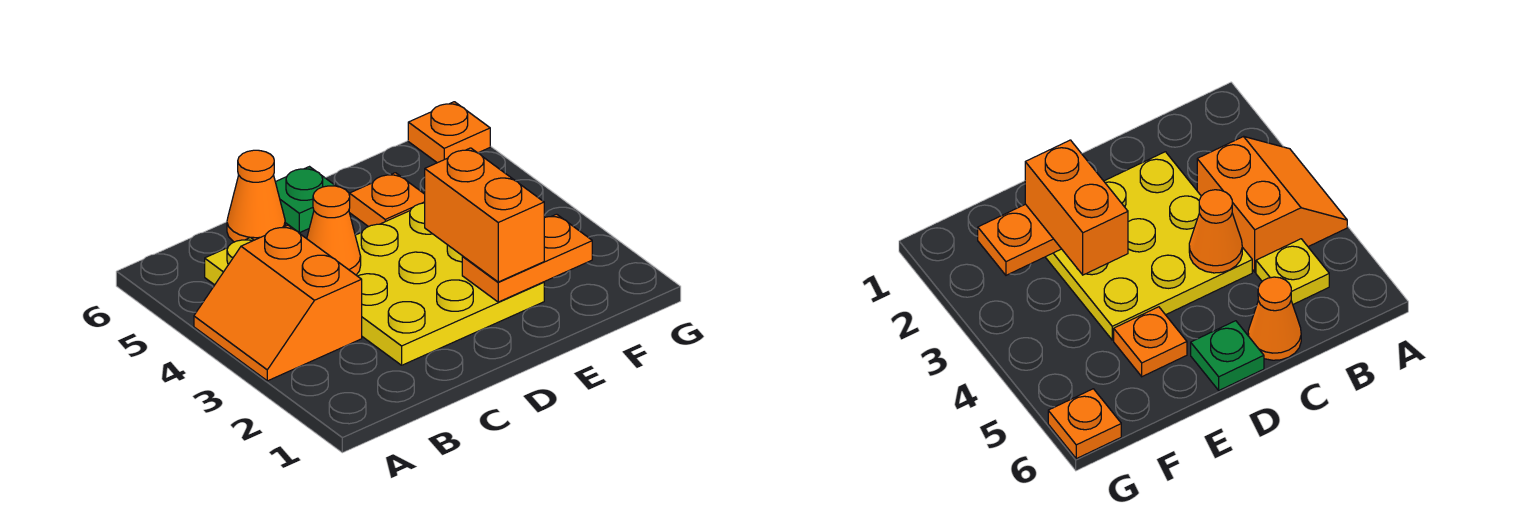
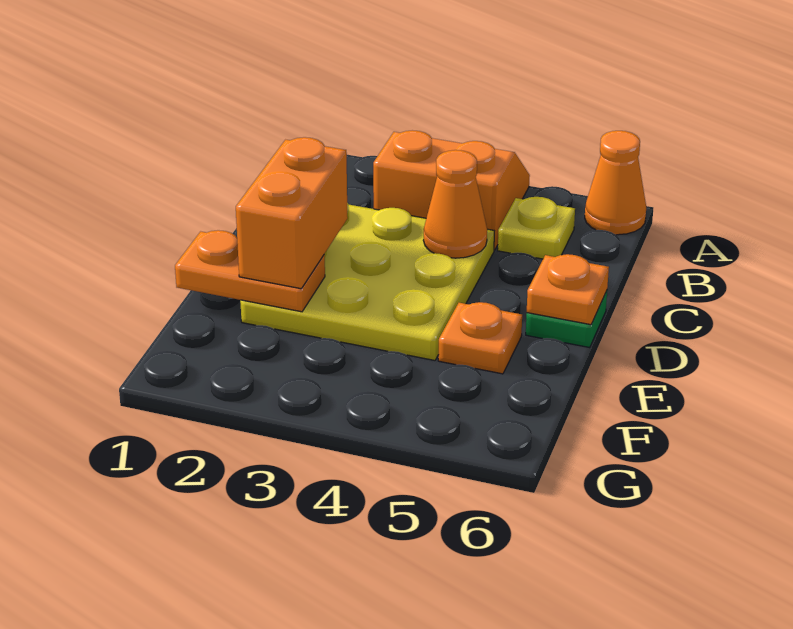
orange cone C6 level 1 -> orange cone A6 level 1
orange plate E2:F2 level 2 -> orange plate E1:E2 level 2
orange brick E2:E3 level 3 -> orange brick D2:E2 level 3
orange plate G6 level 1 -> orange plate D6 level 2

